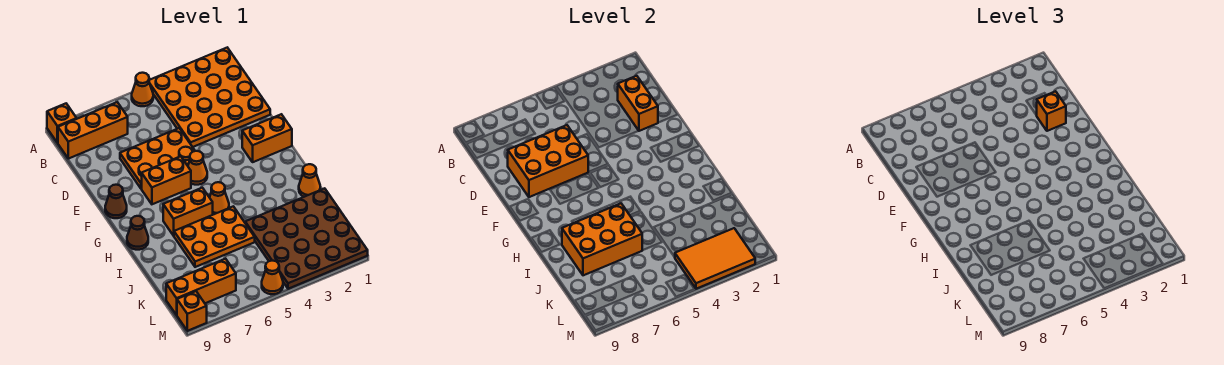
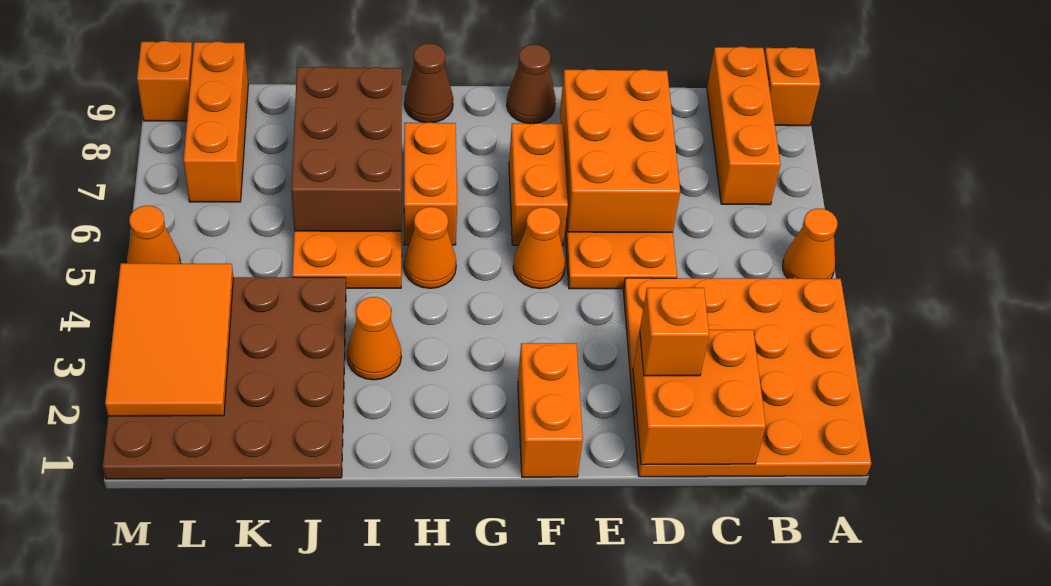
orange brick C2:D2 level 2 -> orange brick C1:D2 level 2
orange cone I1 level 1 -> orange cone I3 level 1
orange brick I6:J8 level 2 -> brown brick I6:J8 level 2

